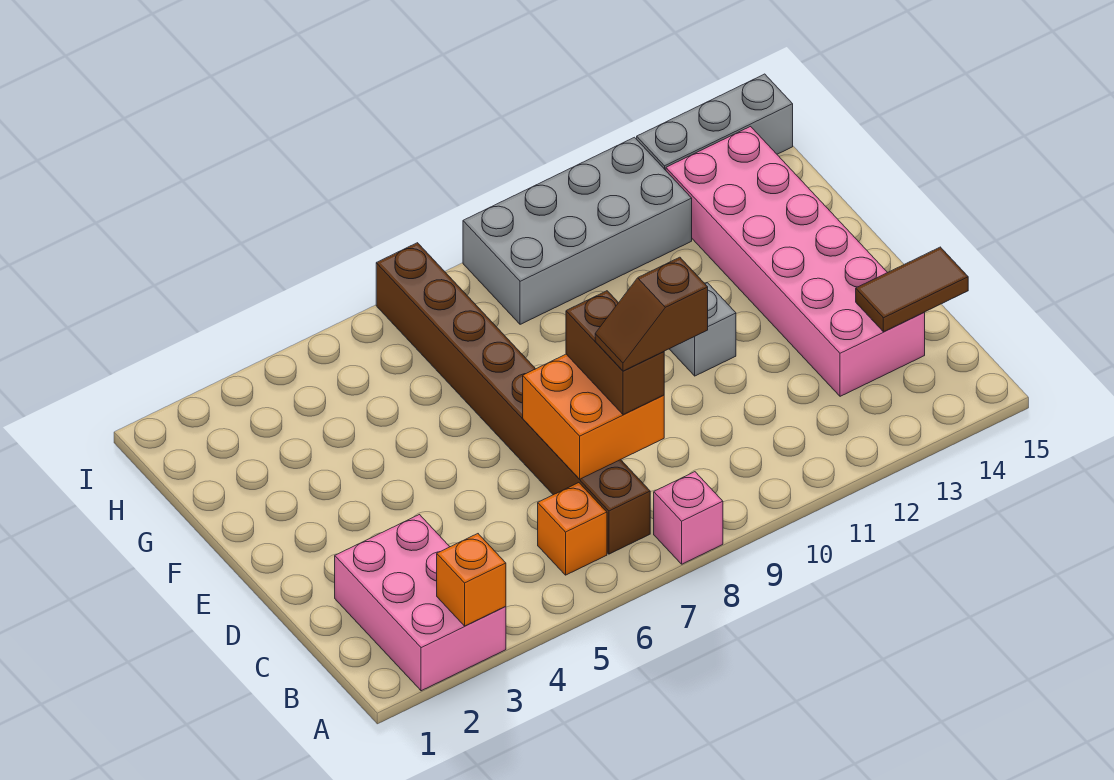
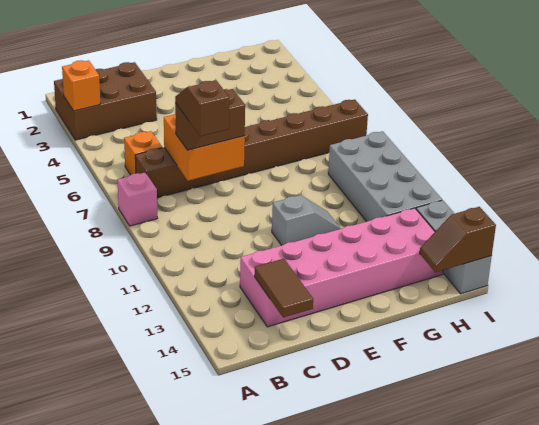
pink brick A2:C3 level 1 -> brown brick A2:C3 level 1
none -> brown slope H15:I15 level 2 top I

